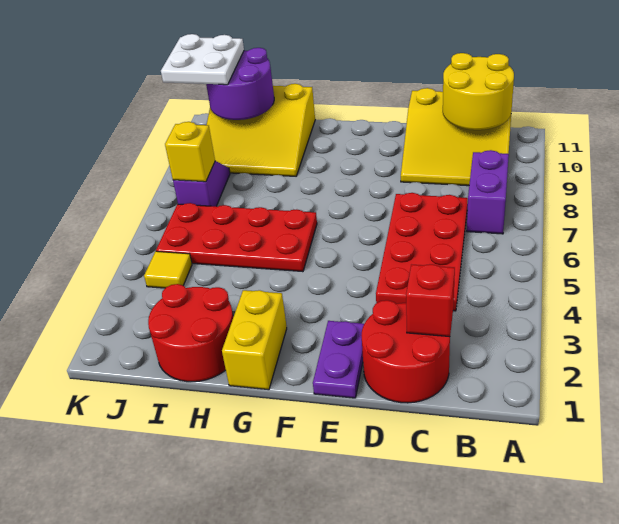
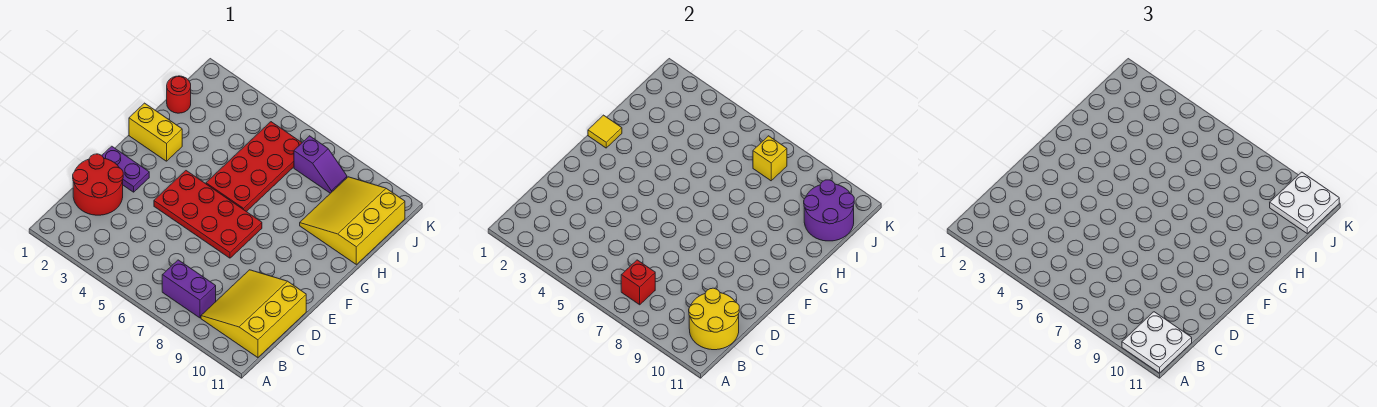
none -> white plate A10:B11 level 3
red brick C2 level 2 -> red brick B7 level 2
red plate C4:D7 level 1 -> red plate E4:F7 level 1
red round brick H1:I2 level 1 -> red round brick I1 level 1
yellow tile J4 level 1 -> yellow tile G1 level 2

